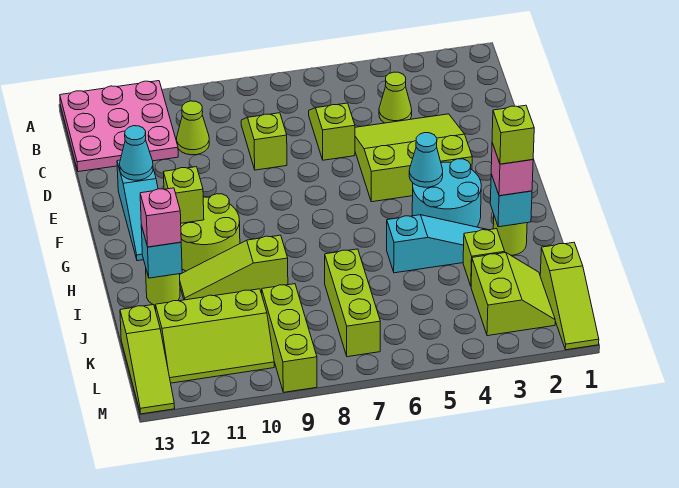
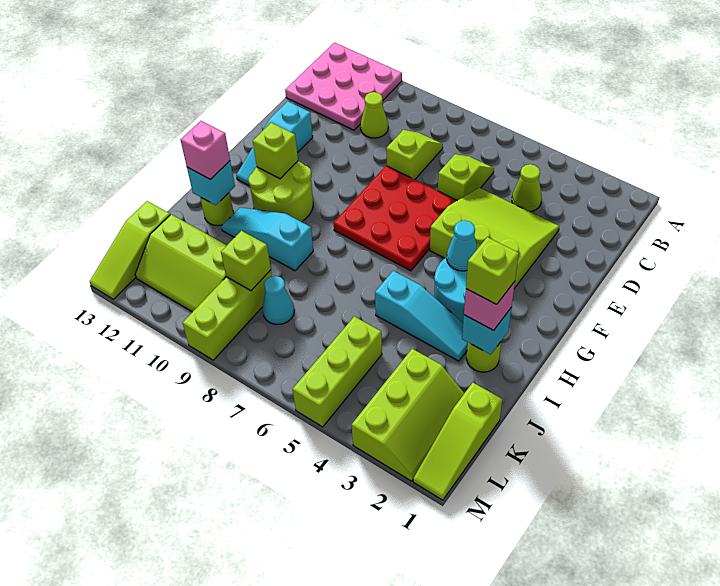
none -> red plate E6:G8 level 1
cyan cone E12 level 2 -> cyan cone K8 level 1
lime slope I9:I11 level 1 top 9 -> cyan slope I9:I11 level 1 top 9
lime brick J3 level 1 -> lime brick K9 level 2
lime brick J7:L7 level 1 -> lime brick K5:M5 level 1
lime slope K2:L3 level 1 top 3 -> lime slope K2:M3 level 1 top 3

